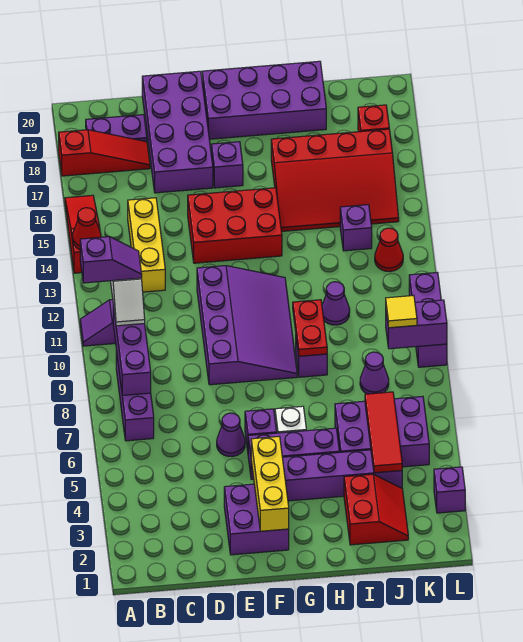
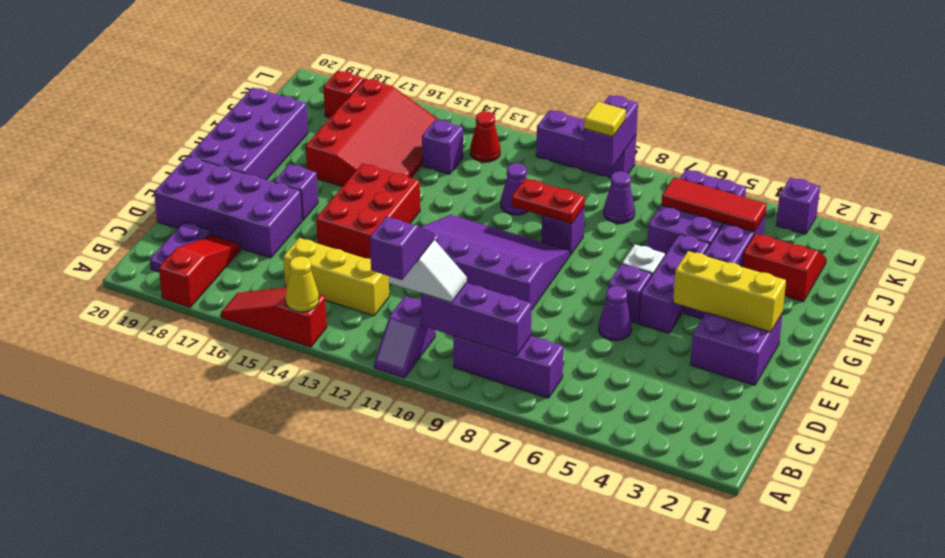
red cone A14 level 2 -> yellow cone A14 level 2

